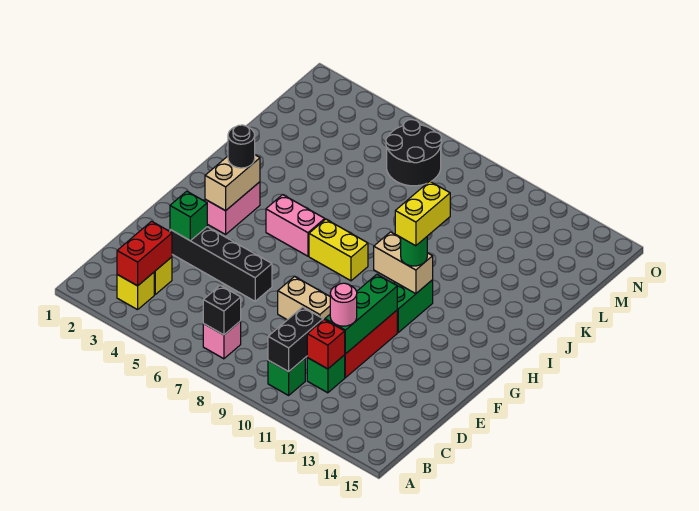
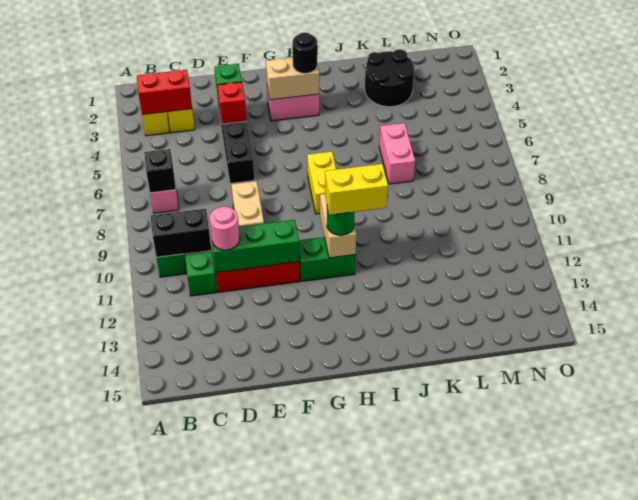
red brick C11 level 2 -> red brick E4 level 2
pink brick H5:H6 level 1 -> pink brick K6:K7 level 1
black round brick M6:N7 level 1 -> black round brick K2:L3 level 1

